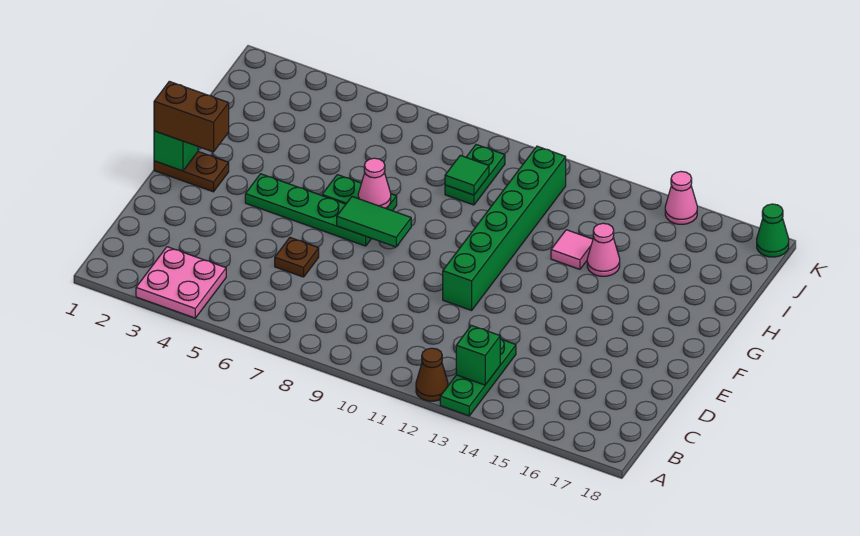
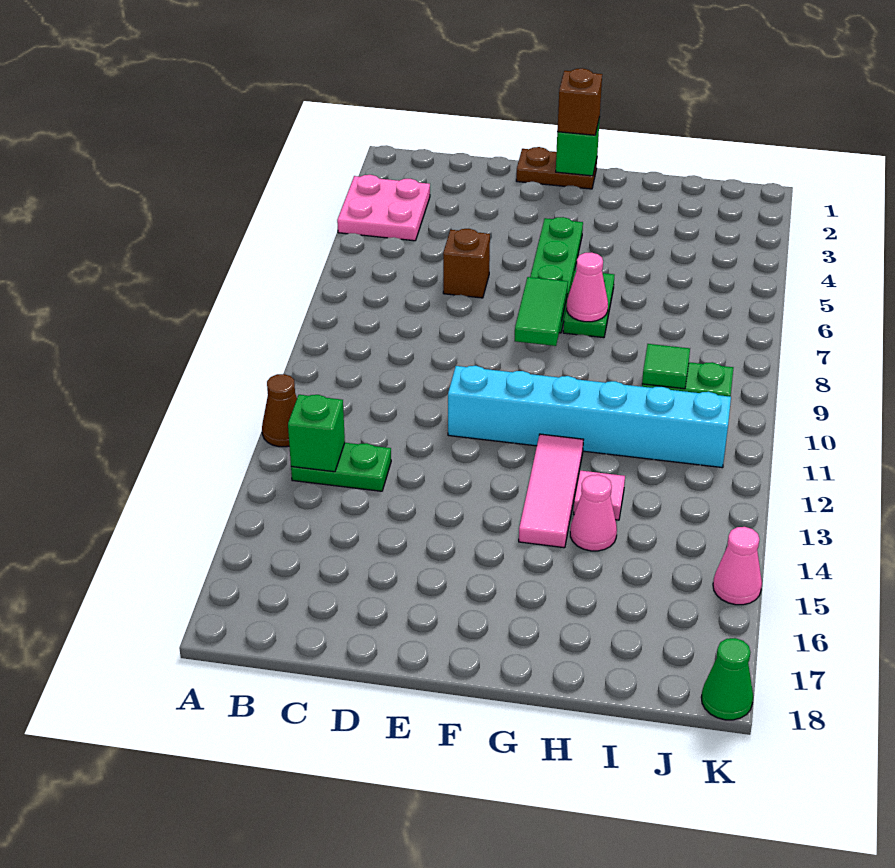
green plate A13:C13 level 1 -> green plate B13:C13 level 1
brown plate D6 level 1 -> brown brick D6 level 1
green brick E11:J11 level 1 -> cyan brick E11:J11 level 1
brown plate F1:F2 level 1 -> brown plate E1:F1 level 1
brown brick F1:F2 level 3 -> brown brick F1 level 3
none -> pink tile G12:G14 level 1

